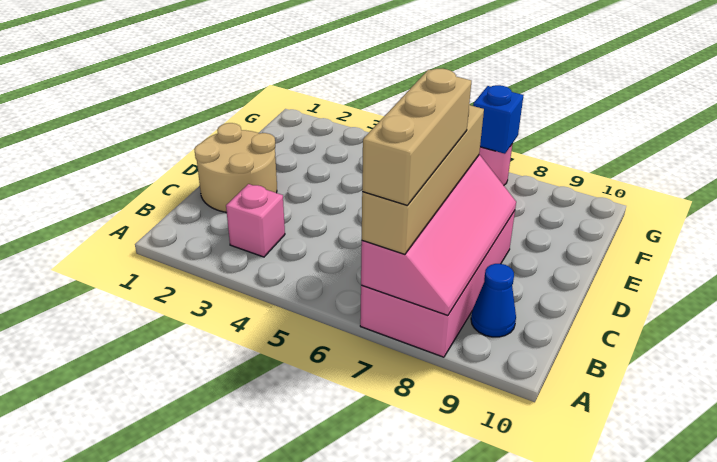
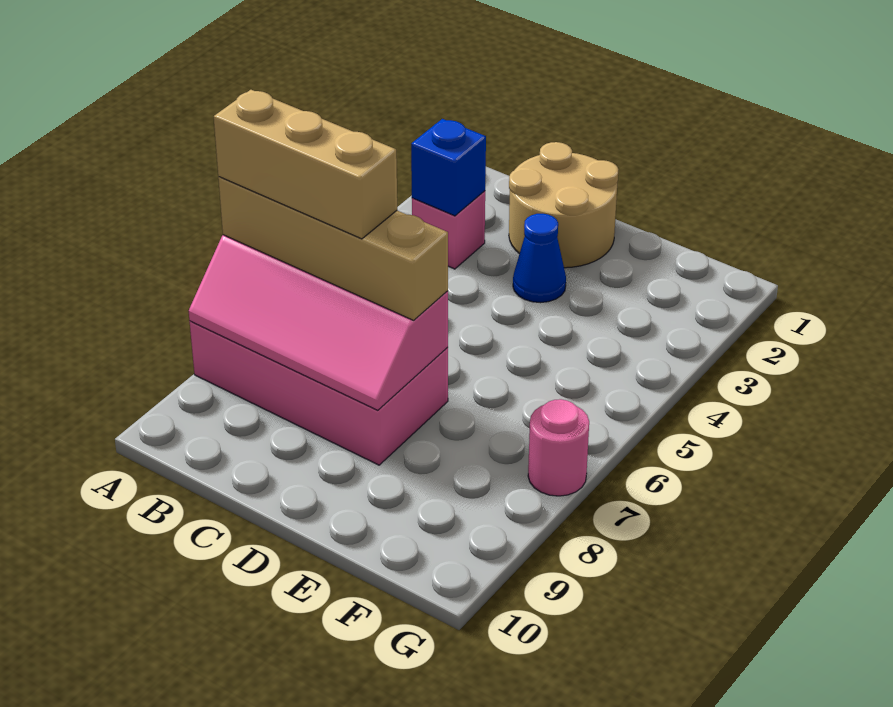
blue cone B9 level 1 -> blue cone D3 level 1
blue brick G7 level 2 -> blue brick B3 level 2

